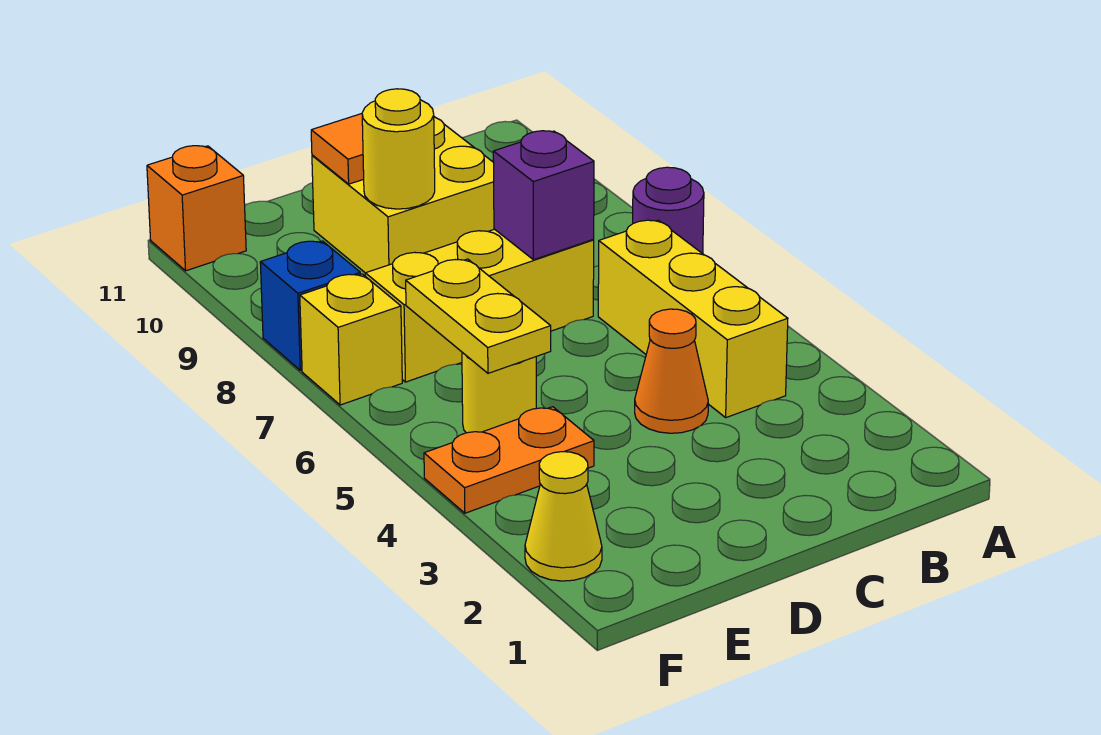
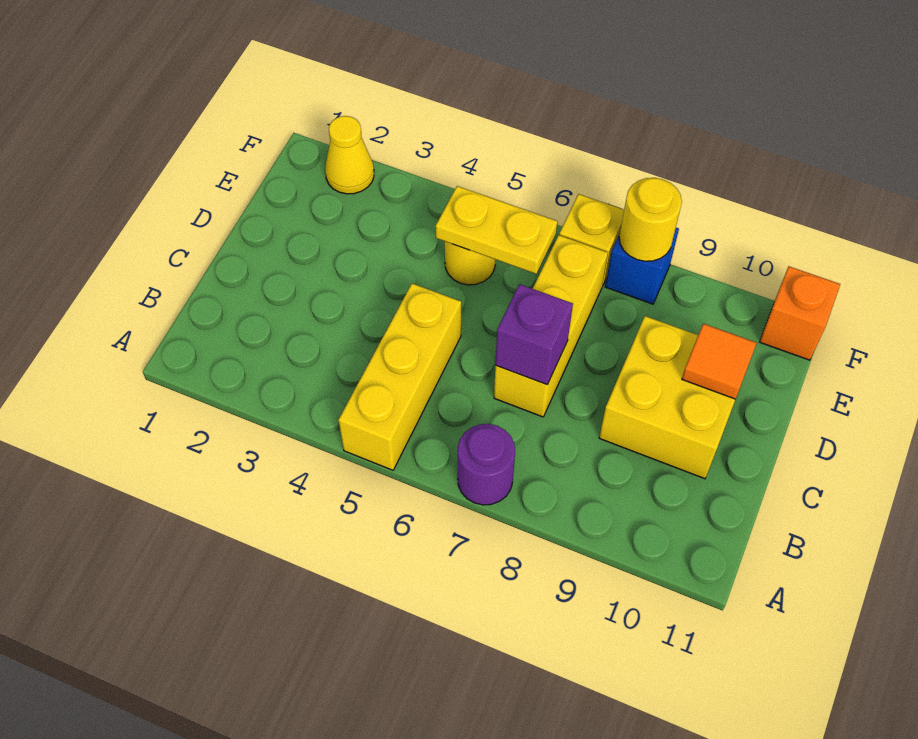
yellow brick B4:B6 level 1 -> yellow brick A5:C5 level 1
orange cone C4 level 1 -> none
yellow round brick D9 level 2 -> yellow round brick F8 level 2
orange plate E4:F4 level 1 -> none

